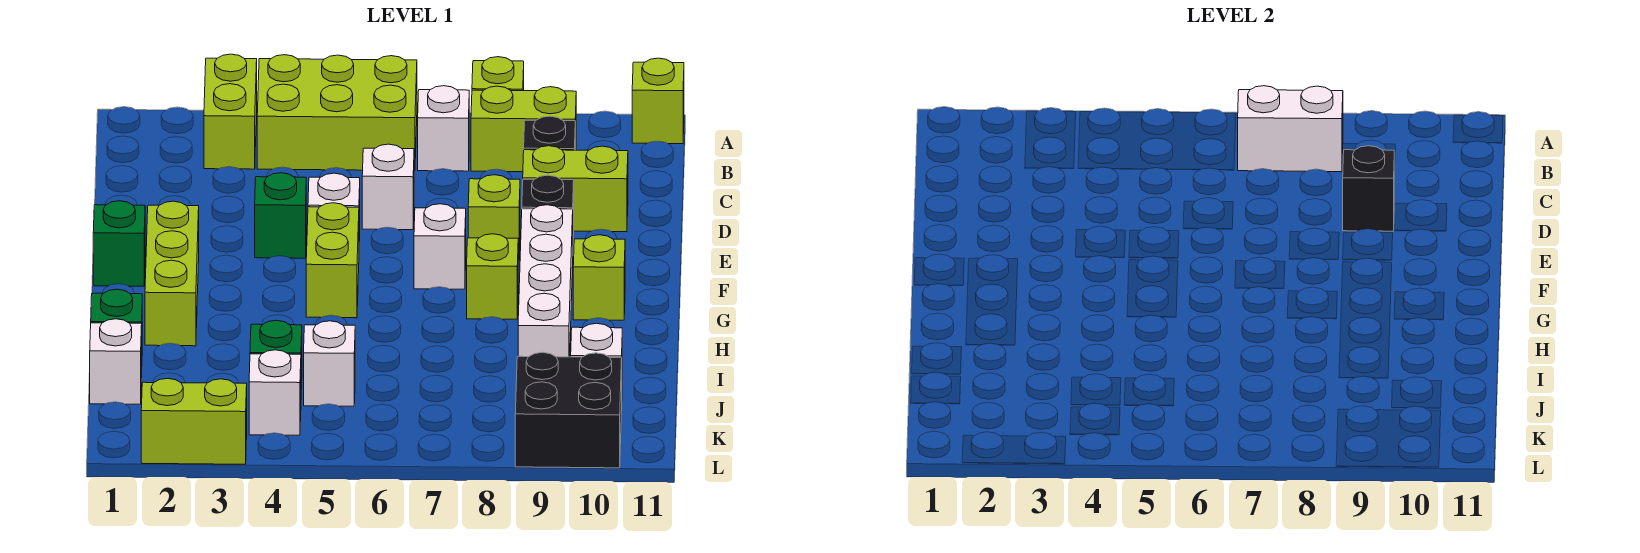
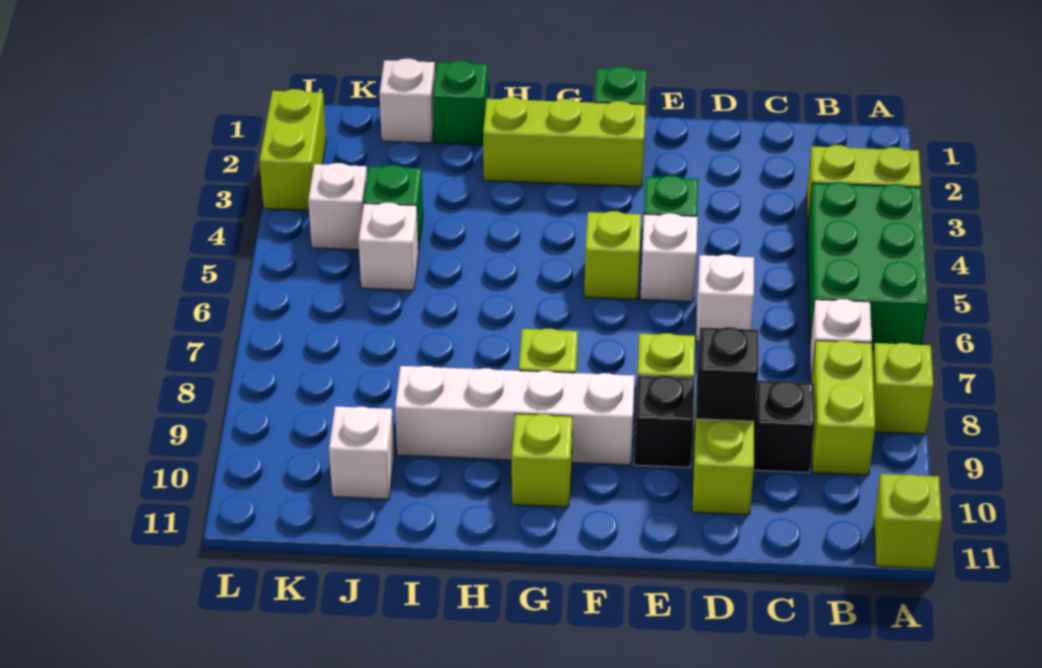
lime brick A4:B6 level 1 -> green brick A4:B6 level 1
white brick B7:B8 level 2 -> none
lime brick F5:G5 level 1 -> lime brick F5 level 1
white brick F7 level 1 -> none
black brick K9:L10 level 1 -> none

